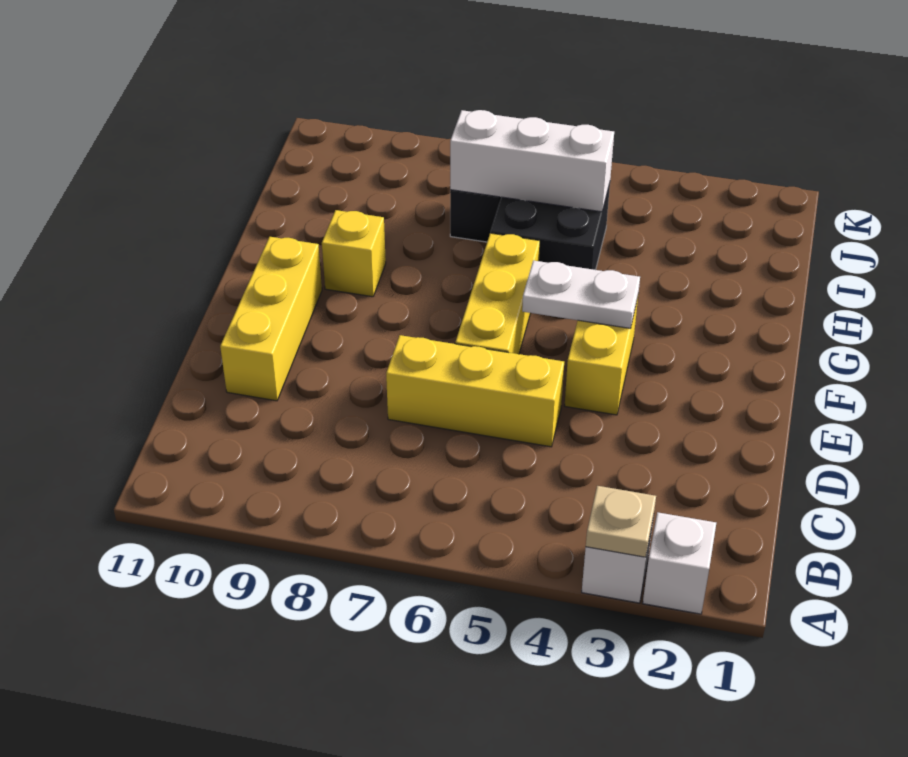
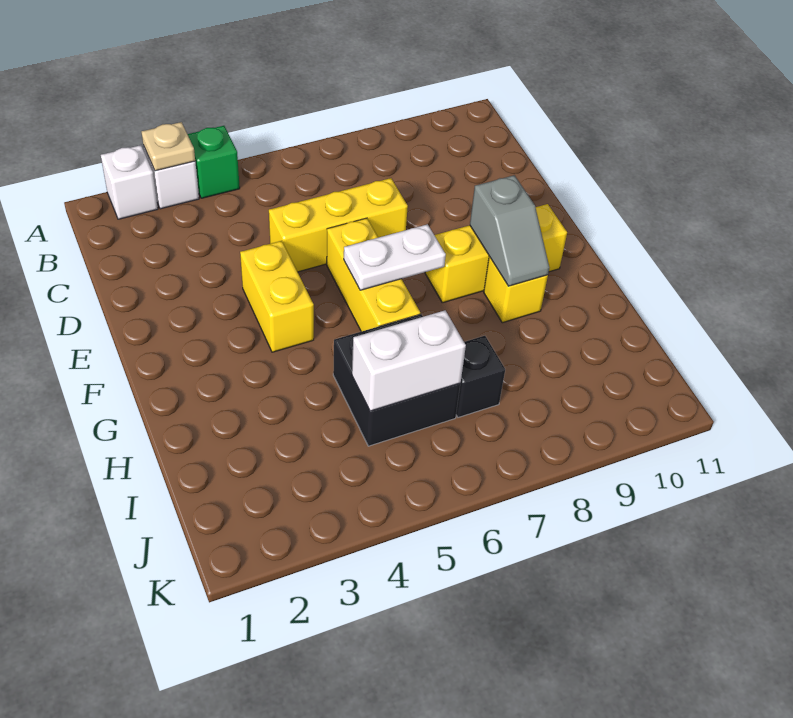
none -> green brick A4 level 1
yellow brick D10:F10 level 1 -> yellow brick F8:F10 level 1
white plate F4:F5 level 2 -> white plate F6:F7 level 2
none -> grey slope F9:G9 level 2 top F
white brick I5:I7 level 2 -> white brick I5:I6 level 2

